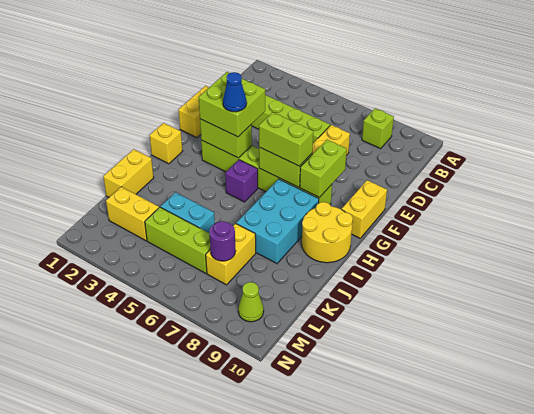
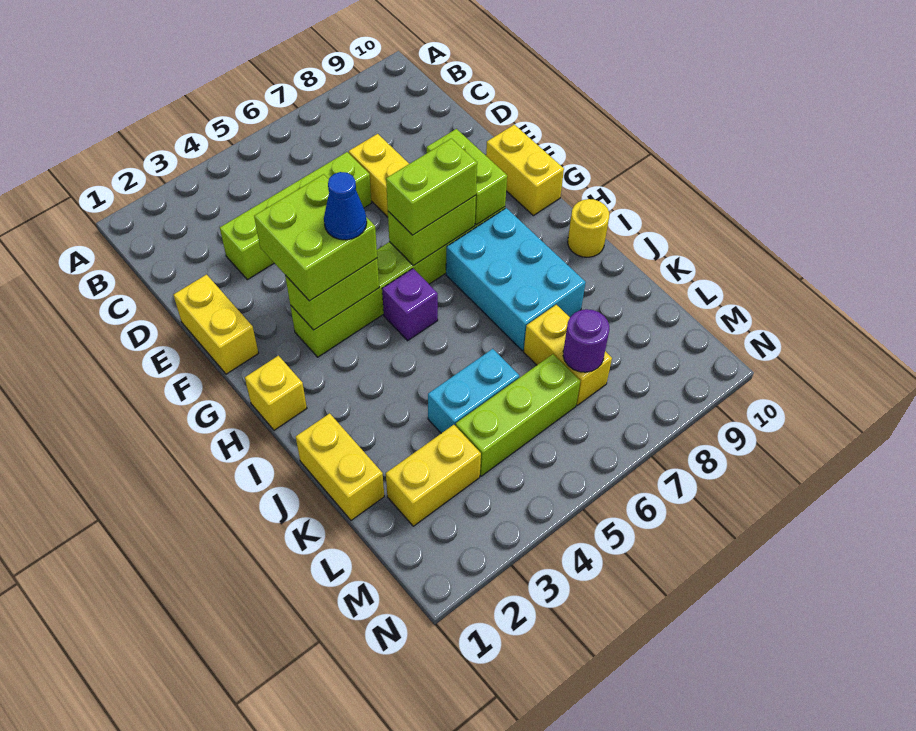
lime brick B8 level 1 -> none
yellow round brick H9:I10 level 1 -> yellow round brick I10 level 1
lime cone M9 level 1 -> none

